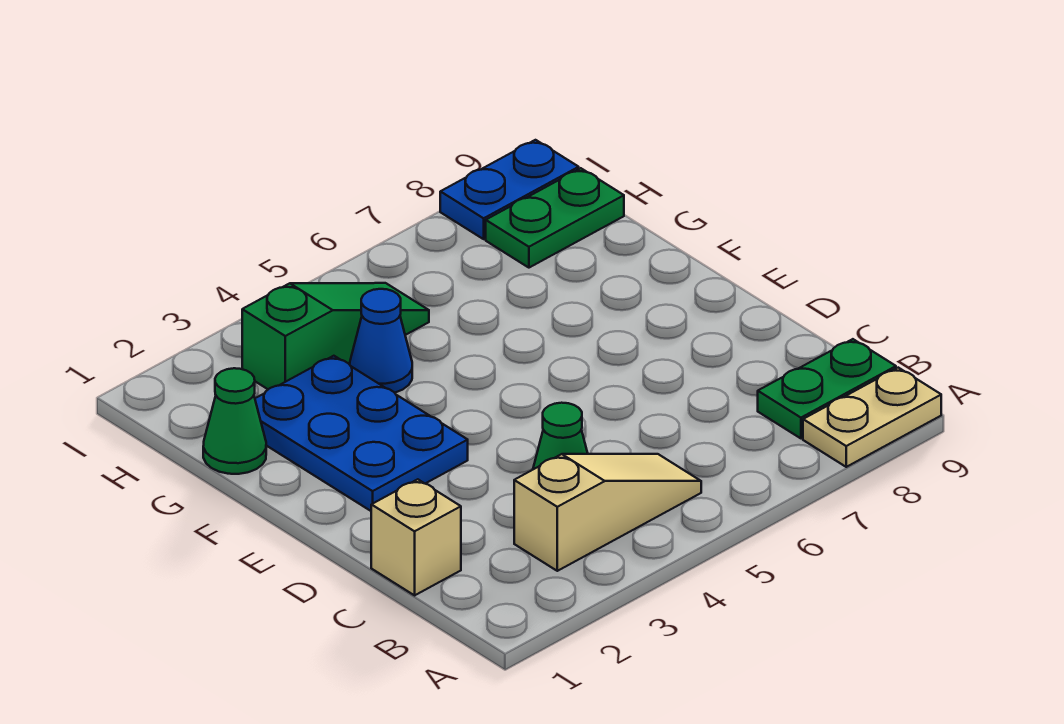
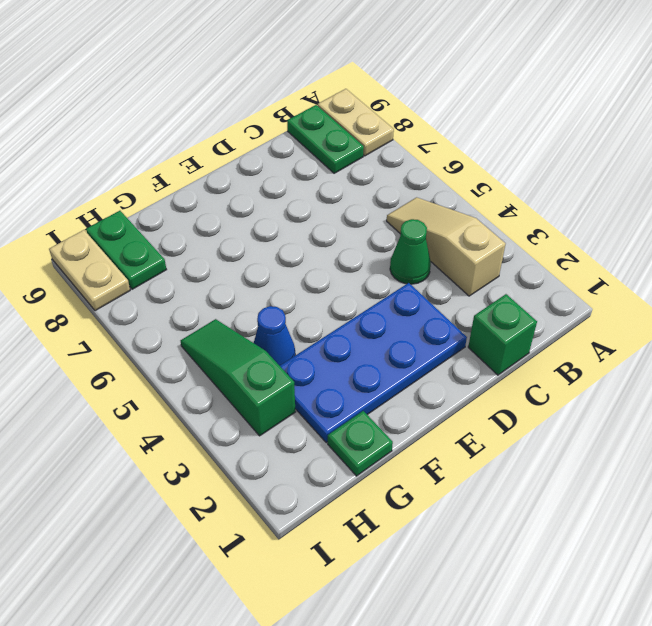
tan brick C1 level 1 -> green brick C1 level 1
blue plate E2:G3 level 1 -> blue plate D2:G3 level 1
green cone G1 level 1 -> green plate G1 level 1
blue plate I8:I9 level 1 -> tan plate I8:I9 level 1

